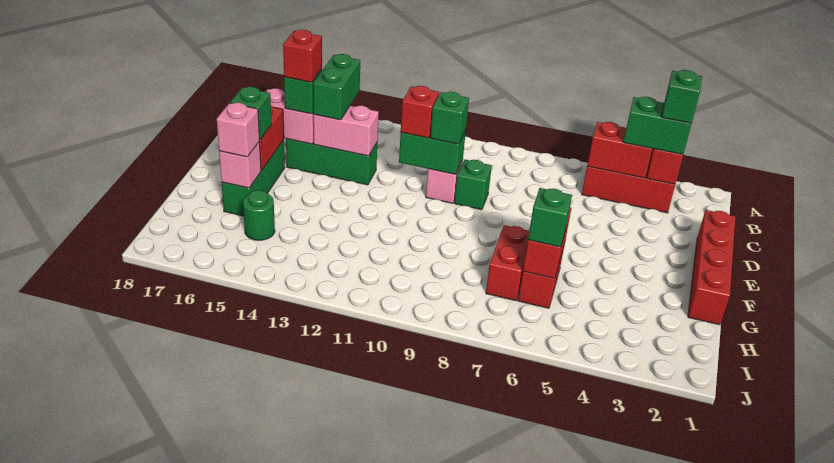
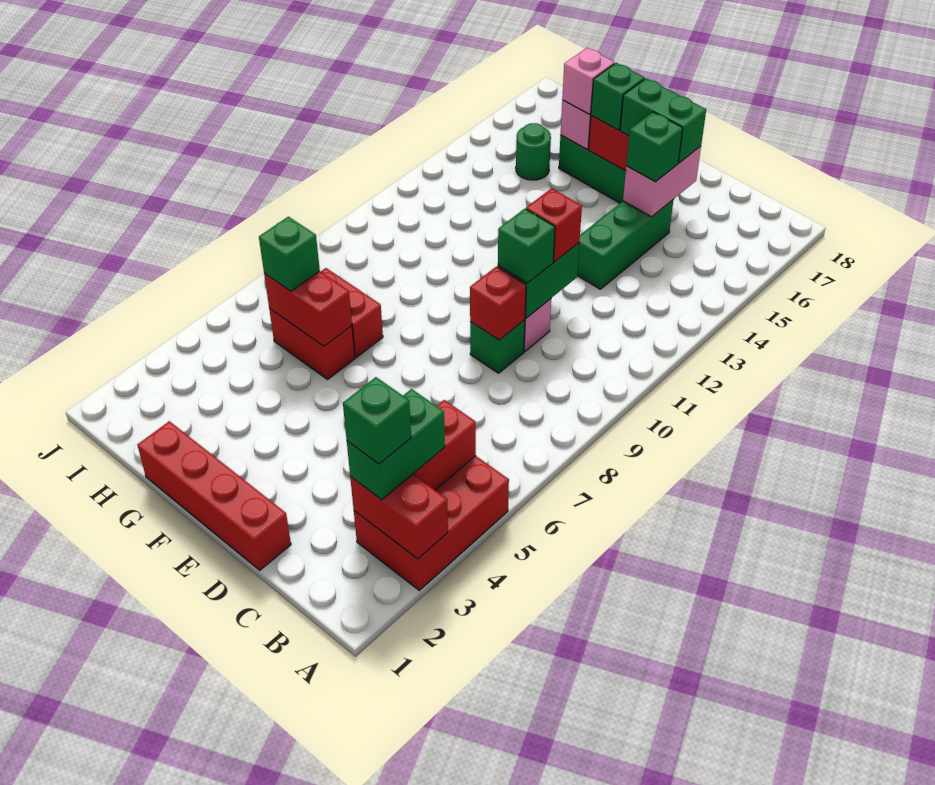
green brick C14:D14 level 3 -> green brick D16:E16 level 3
pink brick D13:D14 level 2 -> none
red brick D15 level 4 -> red brick D9 level 2

